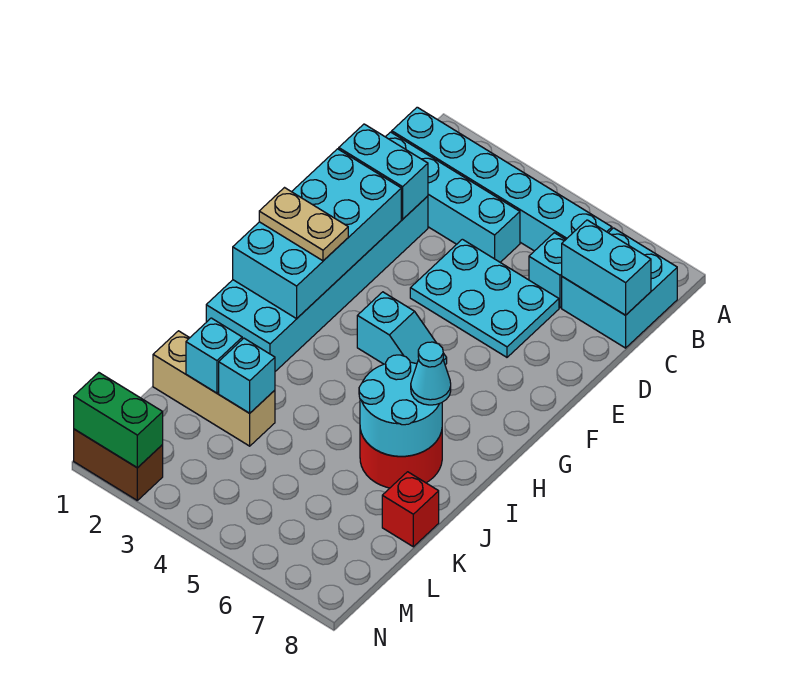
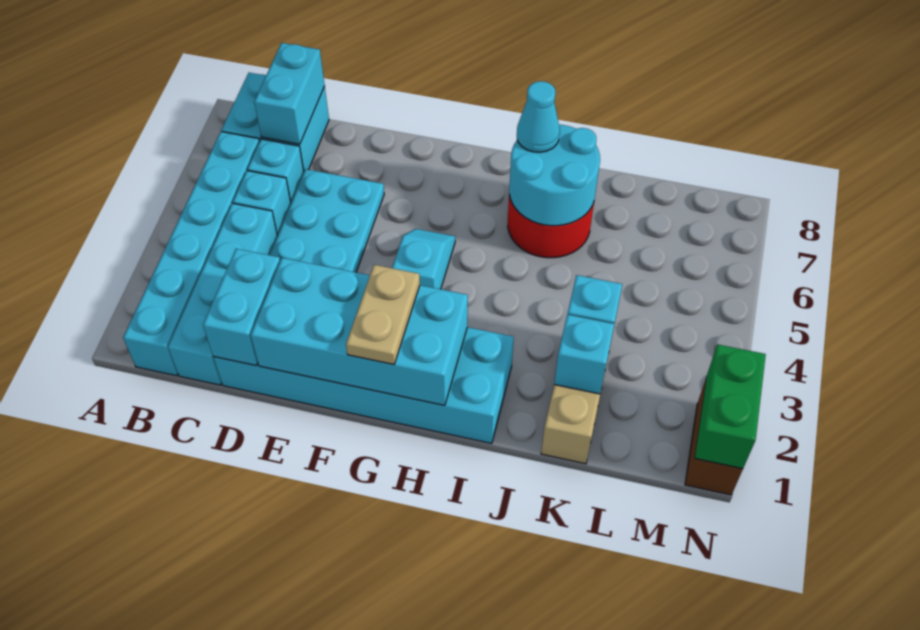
none -> cyan brick C5 level 1
red brick K8 level 1 -> none

